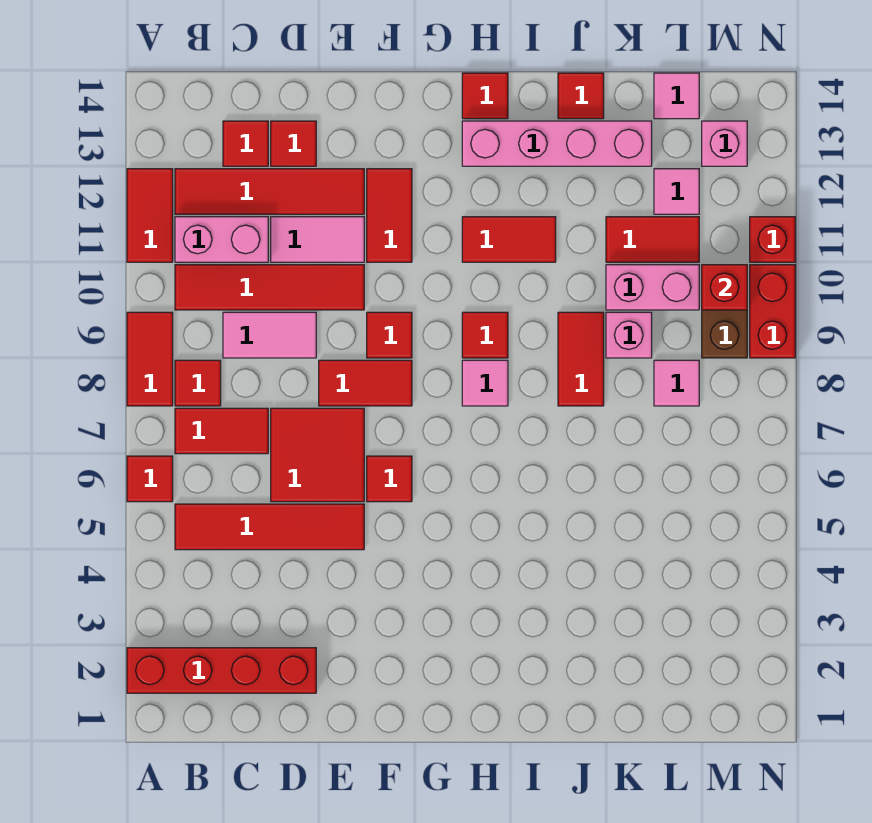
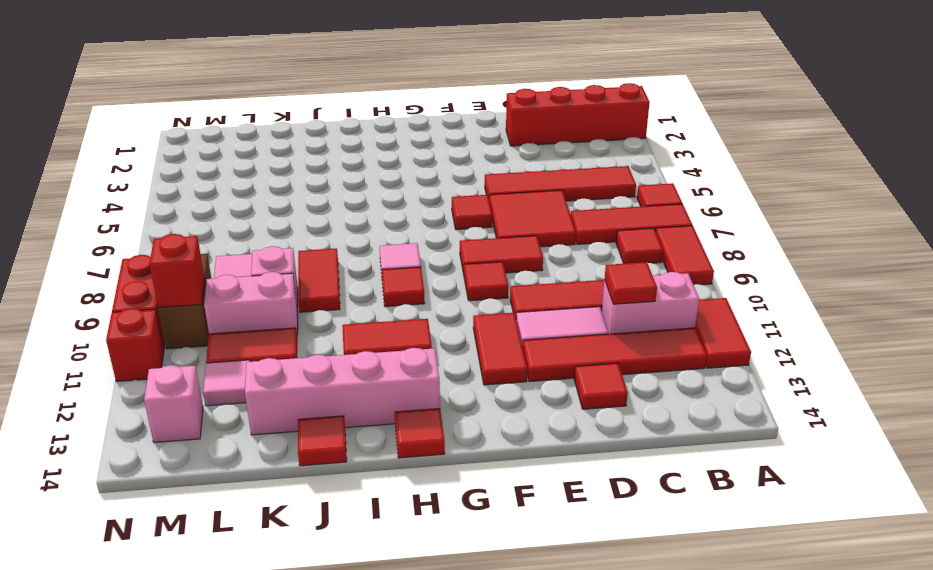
red tile B7:C7 level 1 -> red tile A7:C7 level 1
pink tile C9:D9 level 1 -> none
red tile C13 level 1 -> red tile C11 level 2
pink tile L14 level 1 -> none

